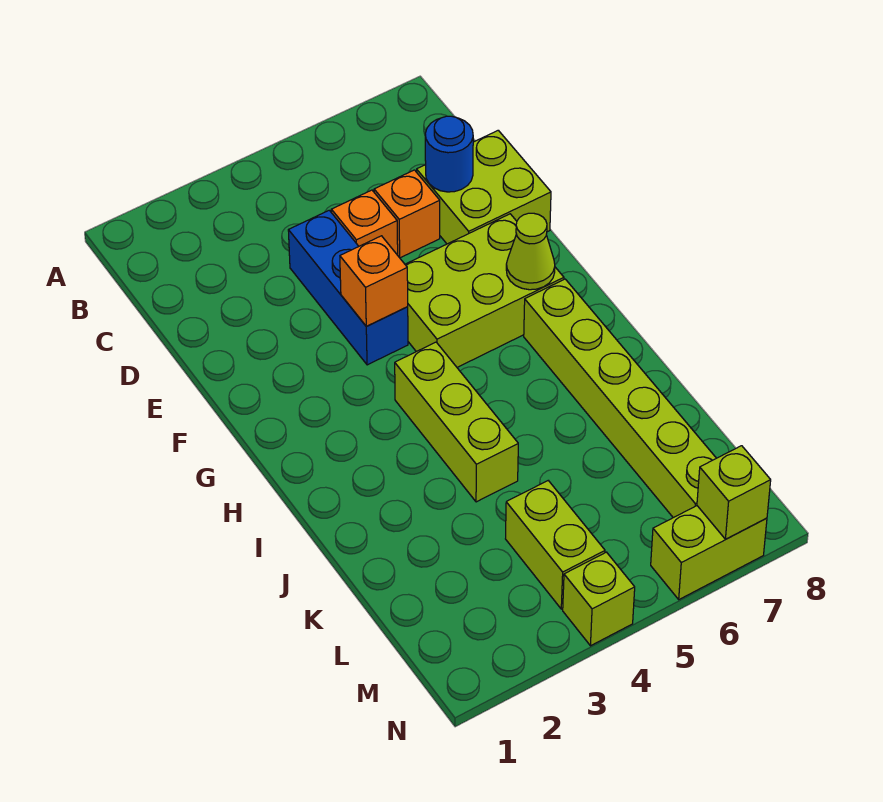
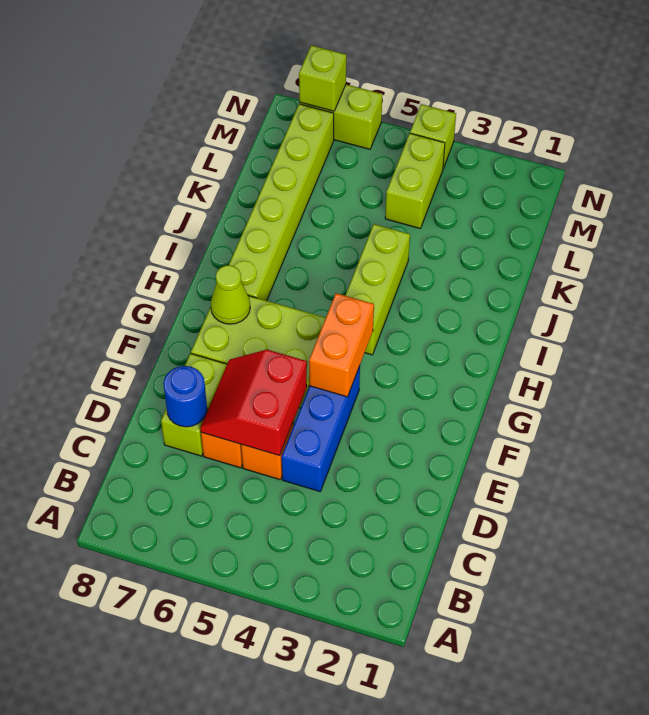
none -> red slope D5:E6 level 2 top 5
lime brick D7:E8 level 1 -> lime brick D7:E7 level 1
orange brick F4 level 2 -> orange brick F4:G4 level 2

